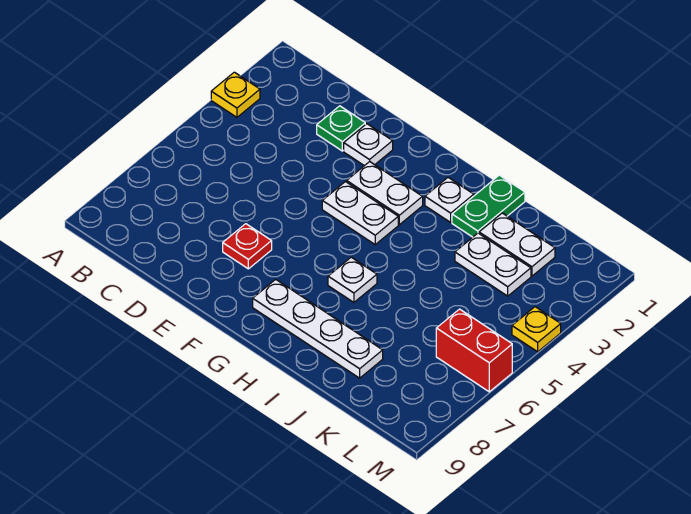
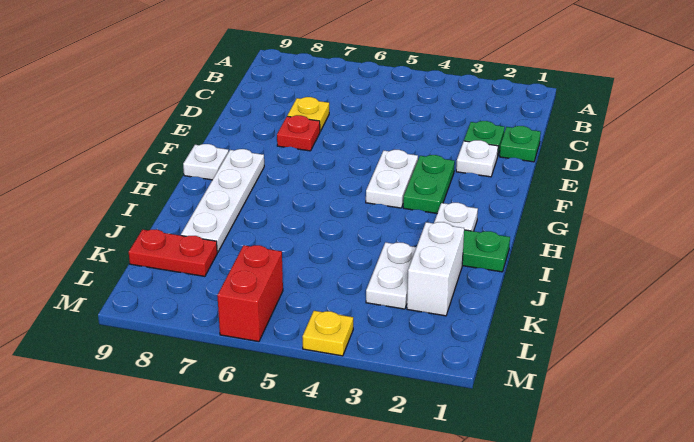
yellow plate A3 level 1 -> yellow plate D7 level 1
none -> green plate D1 level 1
white plate F3:G3 level 1 -> green plate F3:G3 level 1
white plate H6 level 1 -> white plate G9 level 1
white plate J2:K2 level 1 -> white brick J2:K2 level 1
none -> red plate K8:K9 level 1

